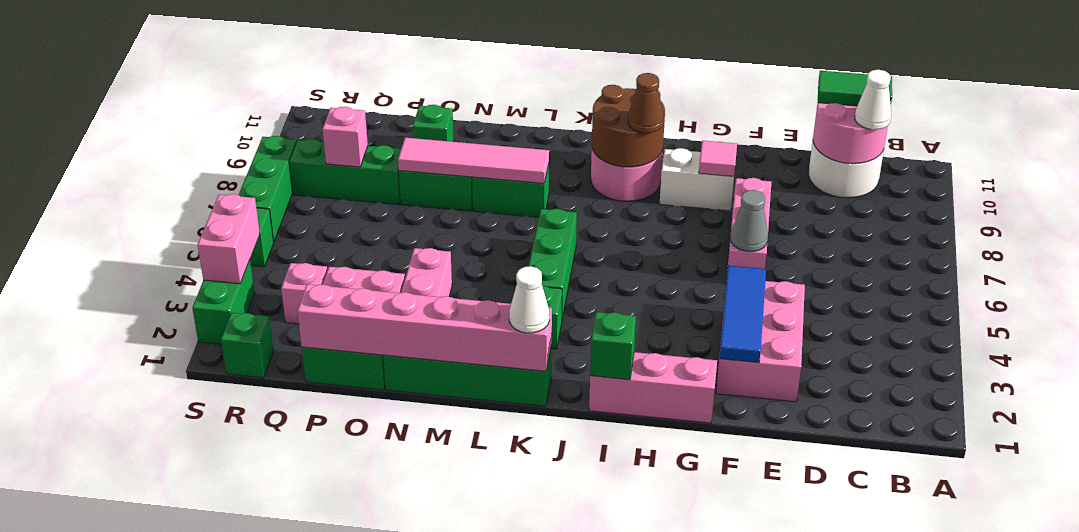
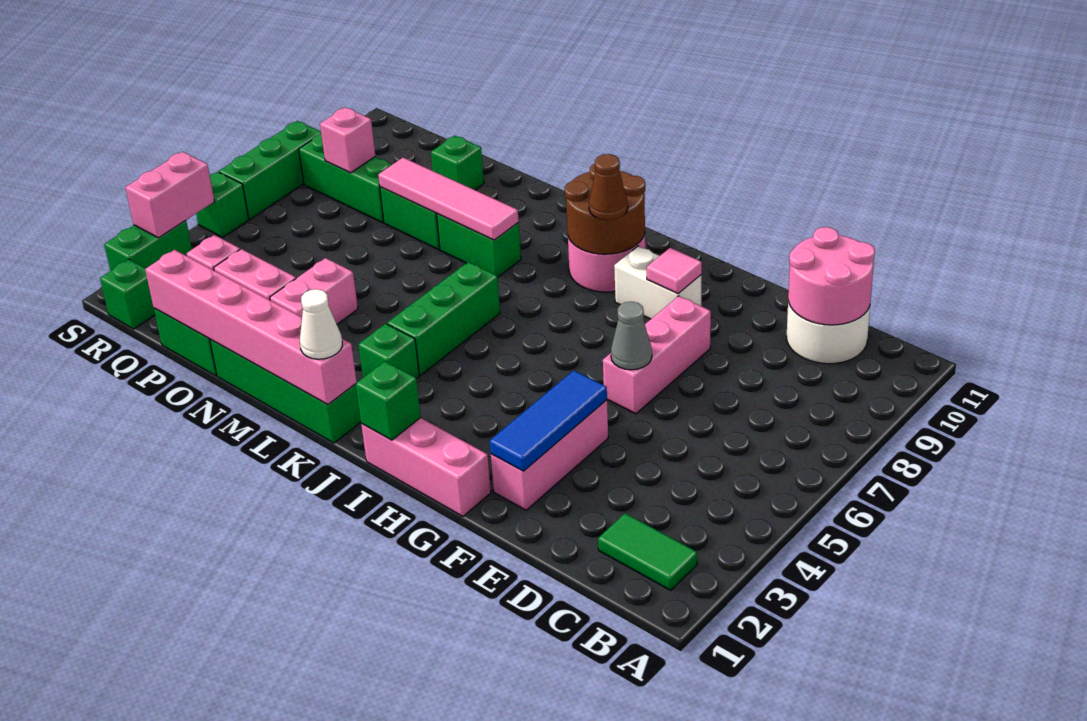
white cone C10 level 3 -> none
green tile C11:D11 level 3 -> green tile B2:C2 level 1
pink brick E2:F4 level 1 -> pink brick F2:F4 level 1

